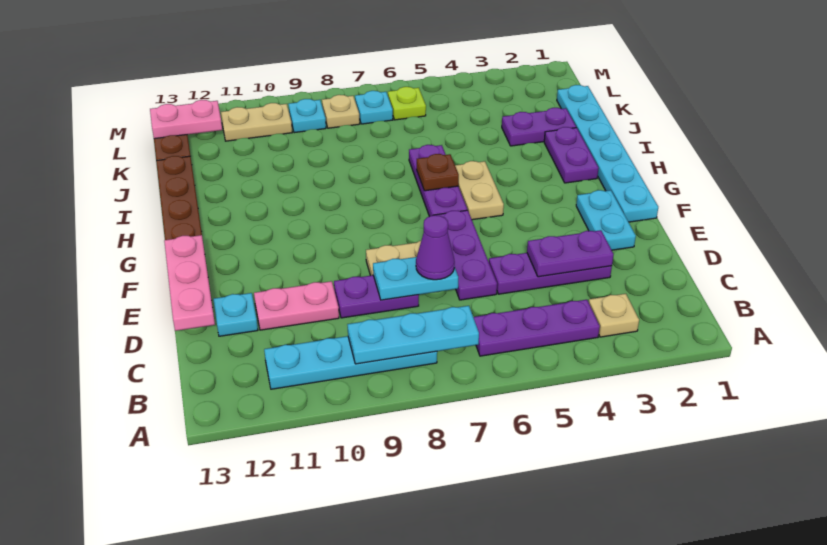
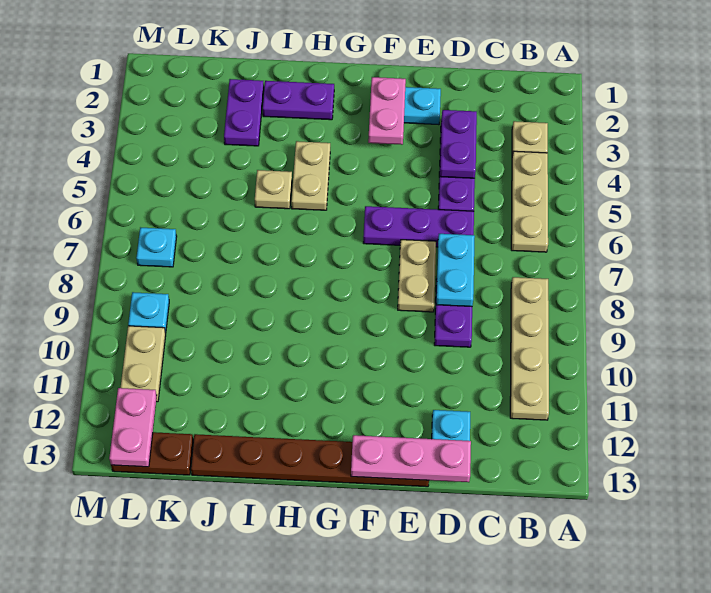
purple plate B4:B6 level 1 -> tan plate B4:B6 level 1
cyan plate B7:B9 level 2 -> none
cyan plate B8:B11 level 1 -> tan plate B8:B11 level 1
purple cone D7 level 3 -> none
pink plate D10:D11 level 1 -> pink plate F2:F3 level 2
cyan plate F1:K1 level 1 -> none
tan plate G5:H5 level 1 -> tan plate H4:H5 level 1
purple plate G6:I6 level 1 -> none
brown plate H6 level 2 -> none
lime plate L6 level 1 -> none
tan plate L8 level 1 -> tan plate I5 level 1

